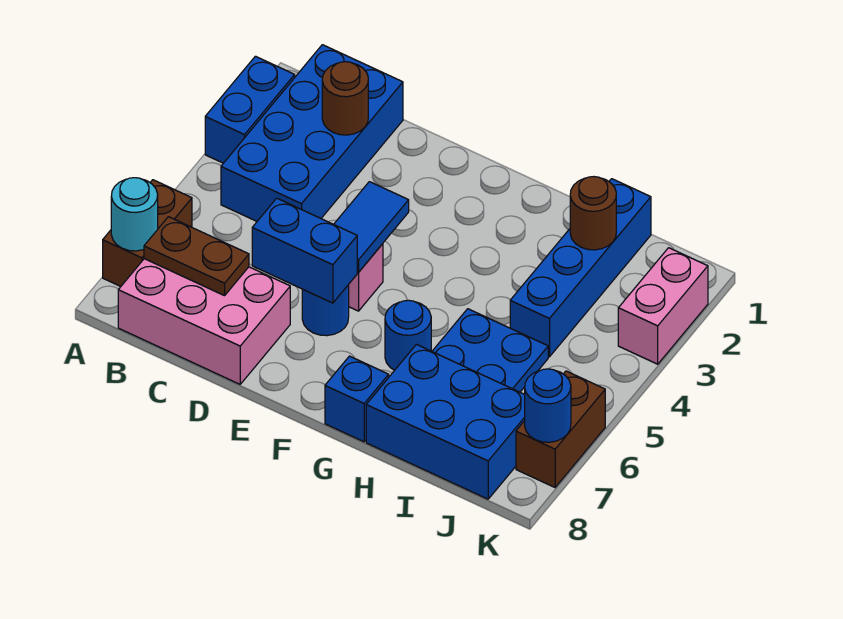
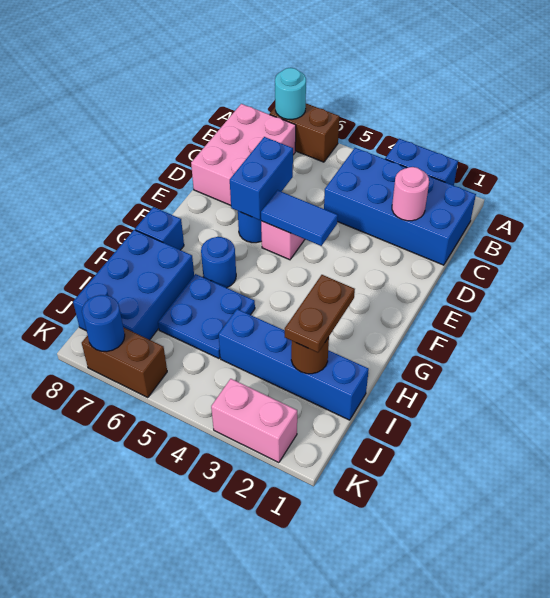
brown plate B7:C7 level 2 -> brown plate H2:I2 level 3
brown round brick C2 level 2 -> pink round brick C2 level 2

